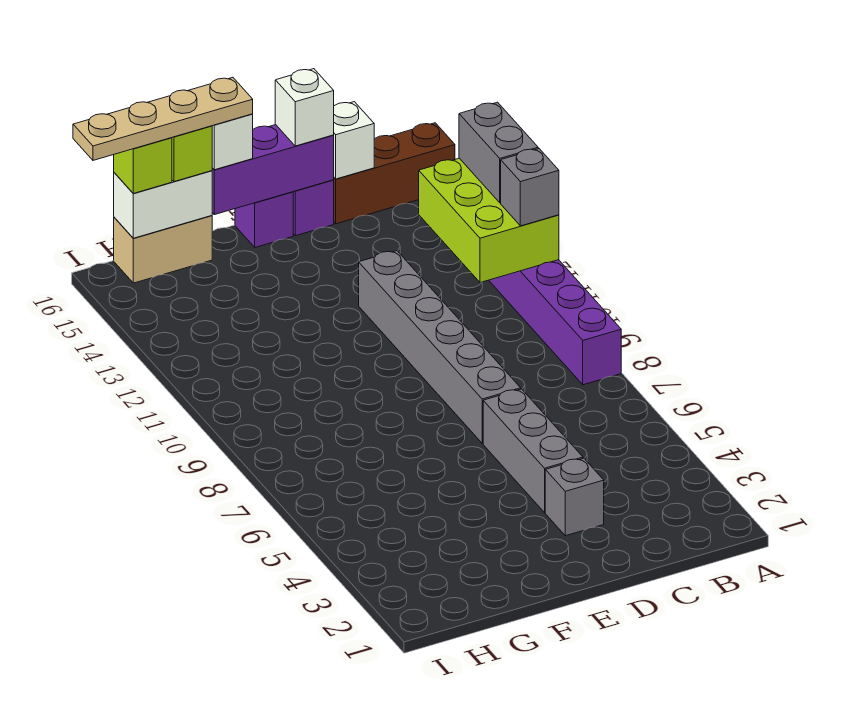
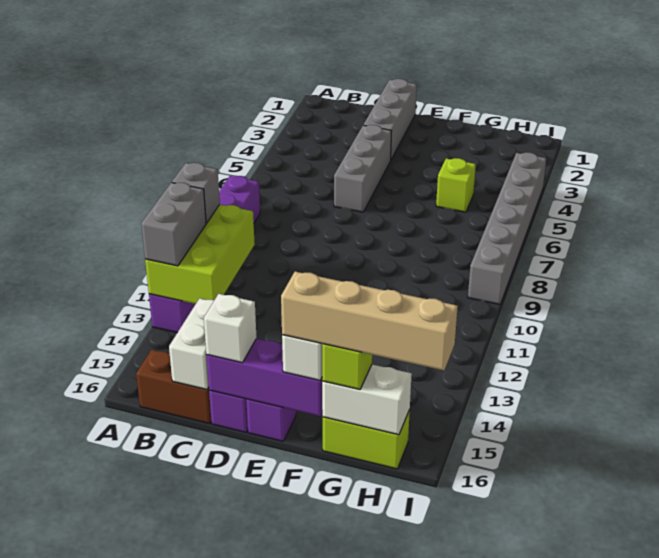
brown brick A16:C16 level 1 -> brown brick B16:C16 level 1
white brick C16 level 2 -> white brick C15:C16 level 2
grey brick D3 level 1 -> grey brick D1:D3 level 1
grey brick D7:D12 level 1 -> grey brick I4:I9 level 1
tan plate F16:I16 level 4 -> tan brick F16:I16 level 4
tan brick G16:H16 level 1 -> lime brick G16:H16 level 1
lime brick H16 level 3 -> lime brick G5 level 1

